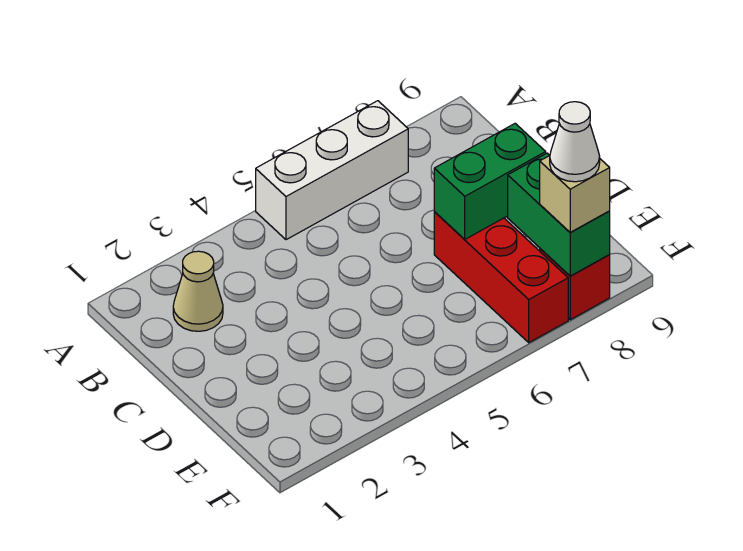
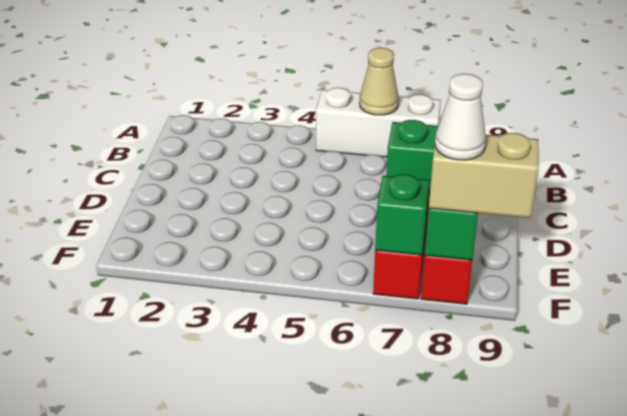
tan cone B2 level 1 -> tan cone A6 level 2
none -> green brick F7 level 2
tan brick F8 level 3 -> tan brick F8:F9 level 3

